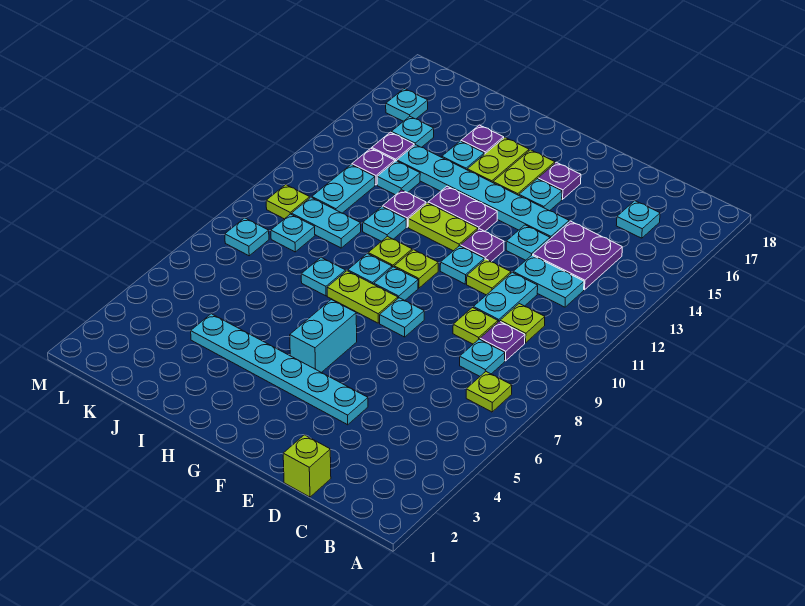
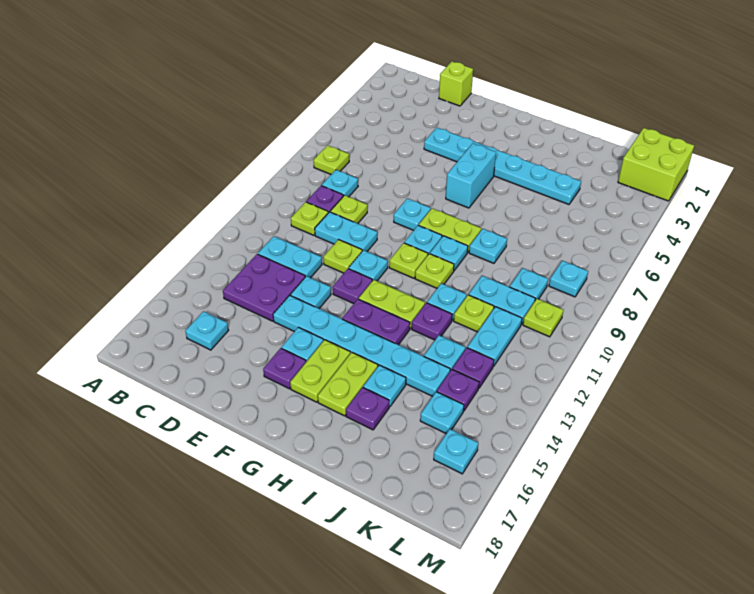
cyan plate D10:D11 level 1 -> cyan plate D10:E10 level 1
none -> lime plate J11 level 1
none -> lime brick L1:M2 level 1

